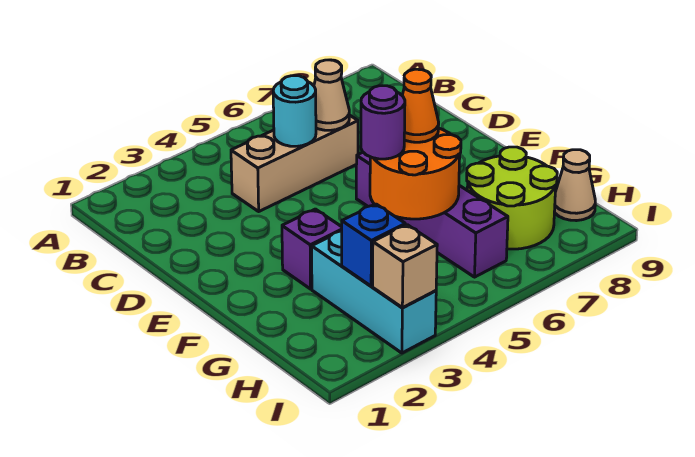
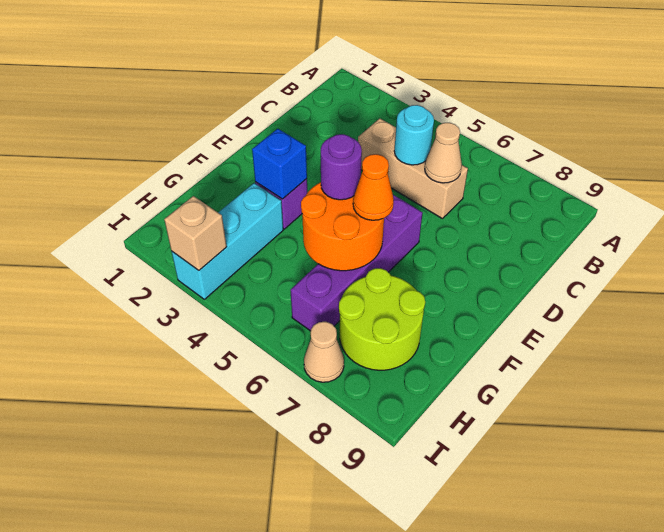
blue brick H3 level 2 -> blue brick F3 level 2
tan cone H9 level 1 -> tan cone I7 level 1

